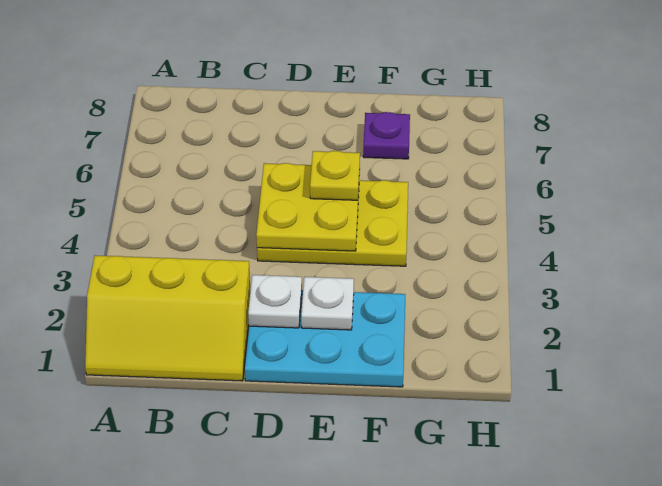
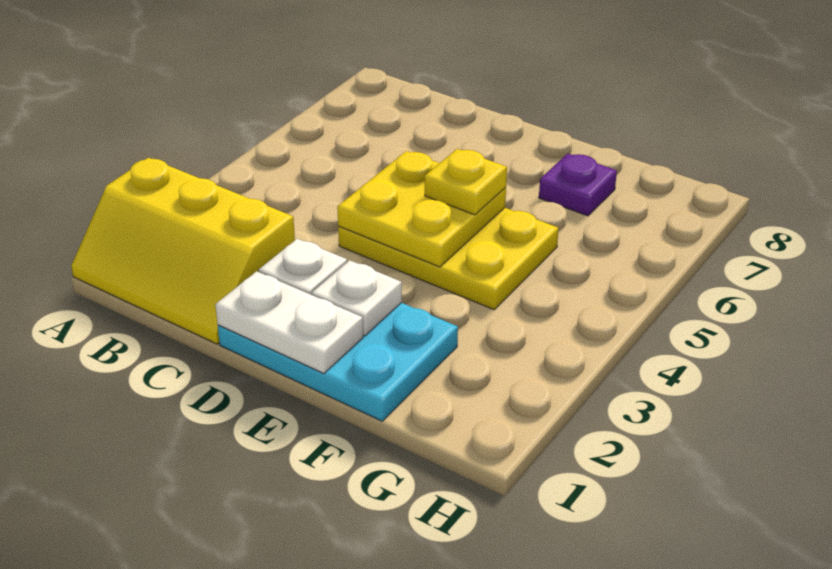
none -> white plate D1:E1 level 2

